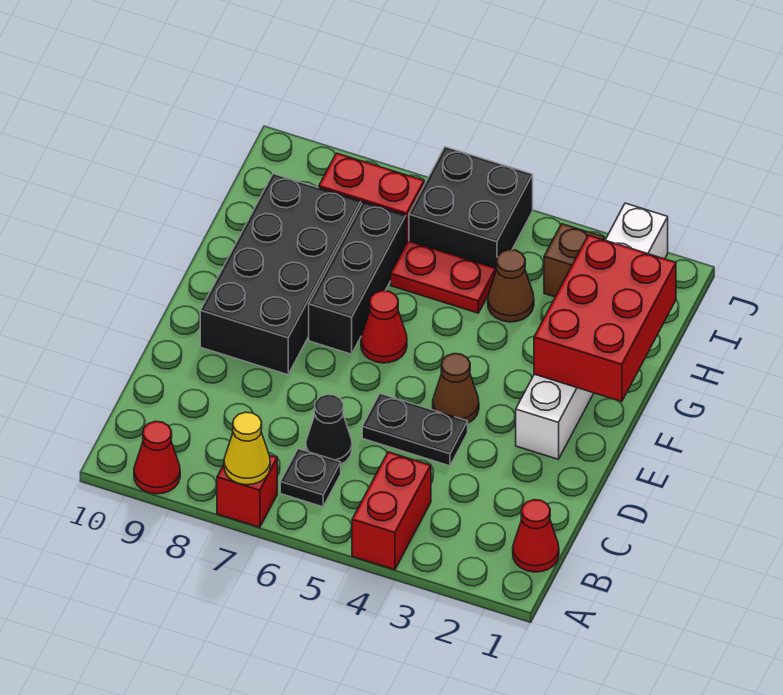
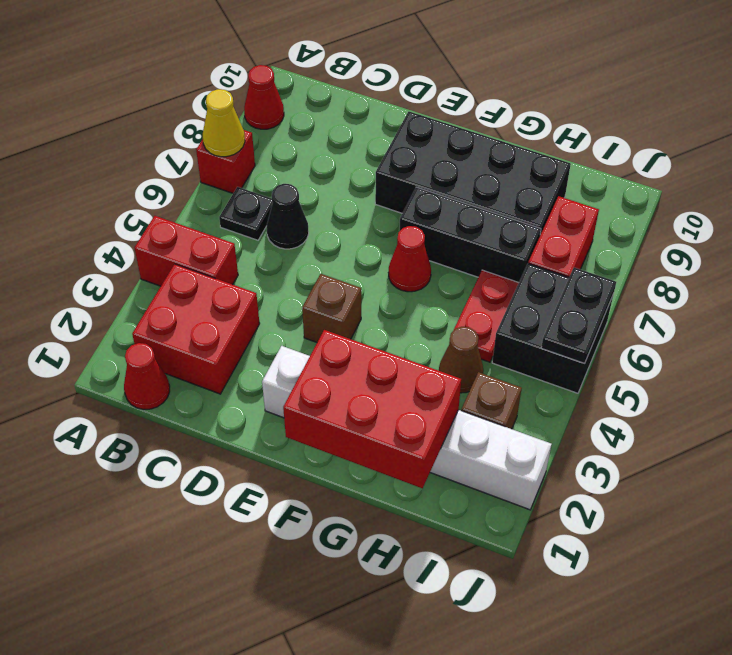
none -> red brick B2:C3 level 1
black plate D4:D5 level 1 -> black plate J5:J6 level 2
brown cone E4 level 1 -> brown brick E4 level 1

